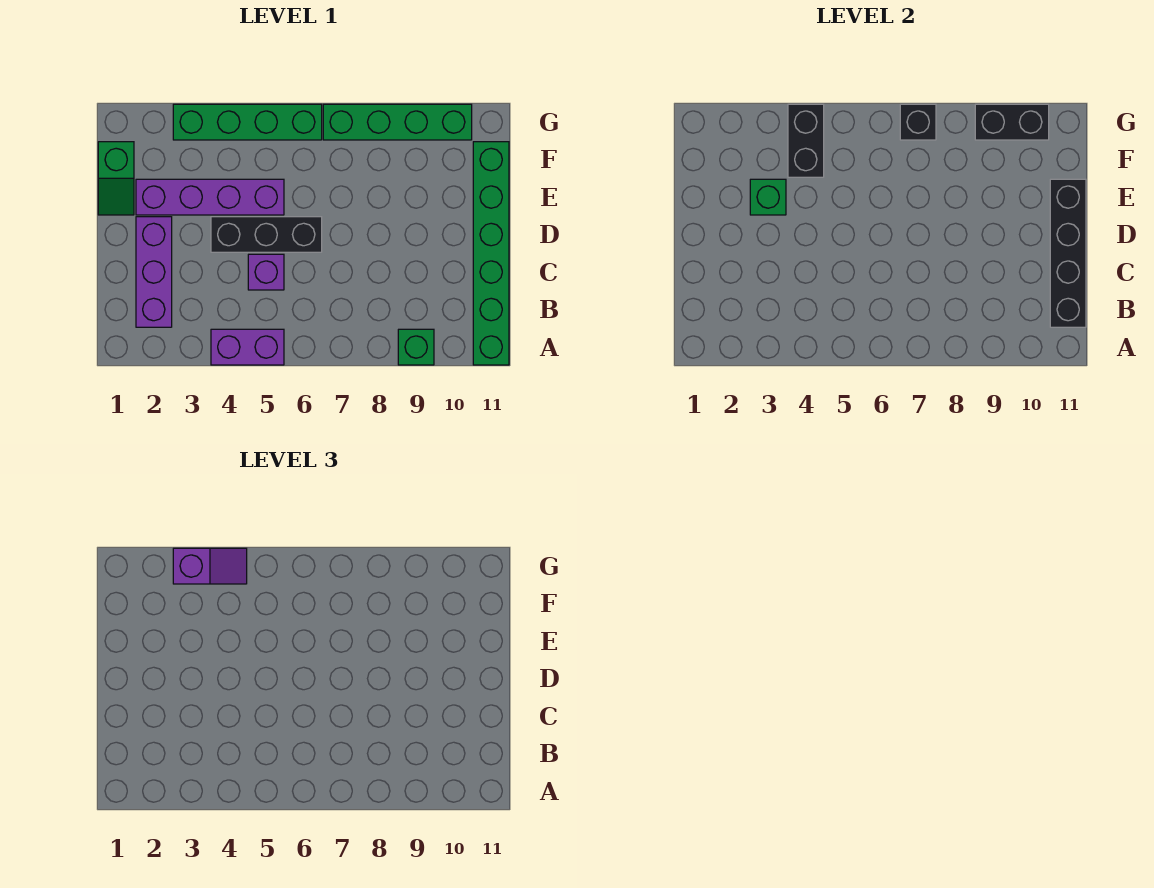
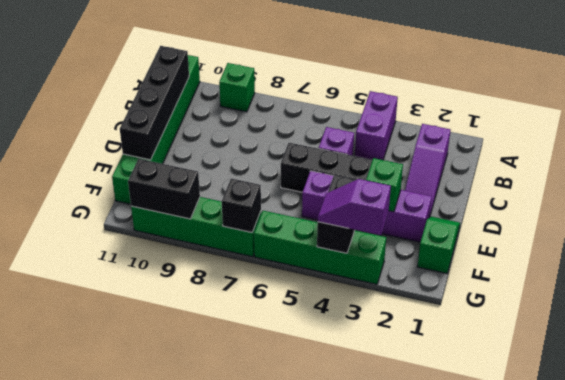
purple brick A4:A5 level 1 -> purple brick A4:B4 level 1
purple brick B2:D2 level 1 -> purple slope B2:D2 level 1 top B

